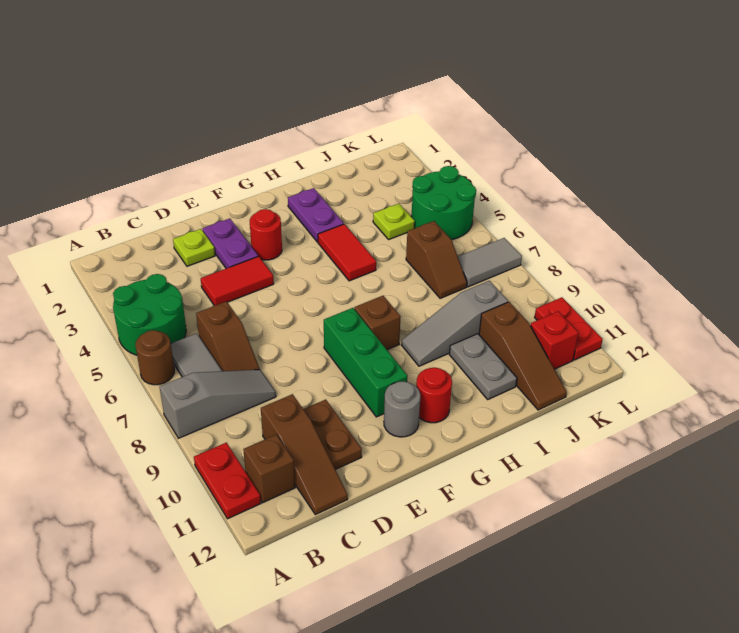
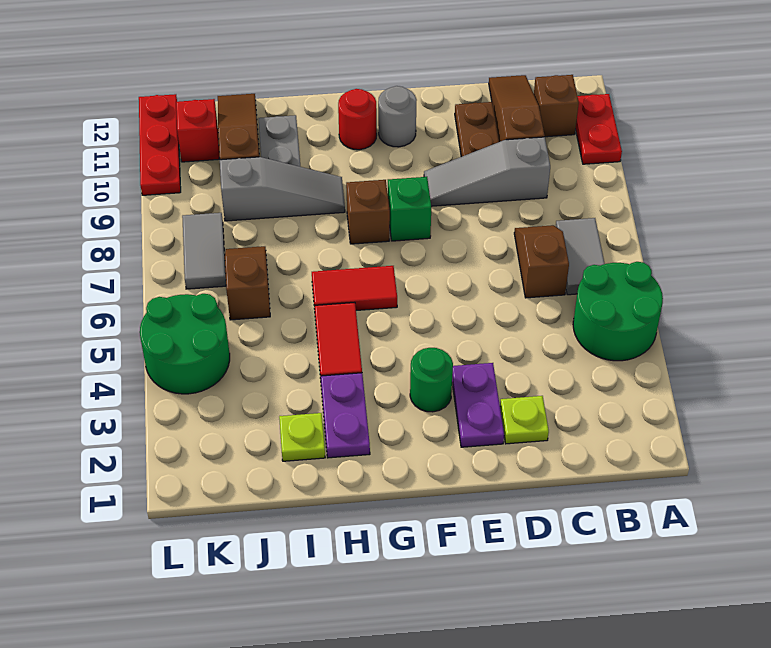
brown round brick A6 level 1 -> none
grey slope A8:C8 level 1 top A -> grey slope C9:E9 level 1 top C
red tile D4:E4 level 1 -> red tile G6:H6 level 1
red round brick F3 level 1 -> green round brick F3 level 1
green brick F8:F10 level 1 -> green brick F8 level 1
lime plate J4 level 1 -> lime plate I2 level 1
grey tile K7:L7 level 1 -> grey tile K7:K8 level 1
red plate L10:L11 level 1 -> red plate L10:L12 level 1

